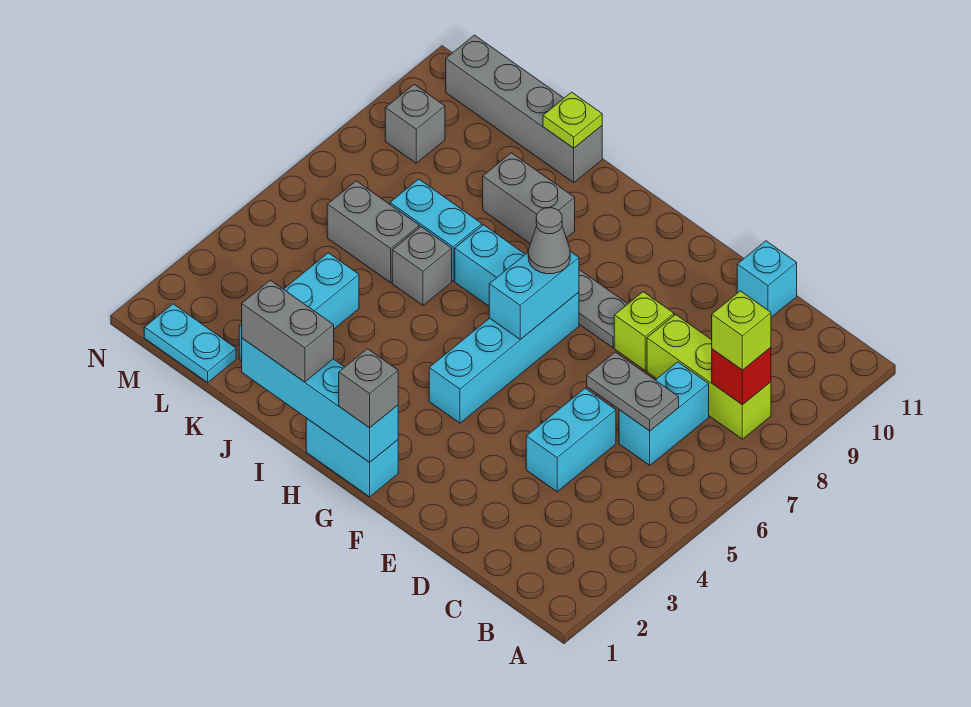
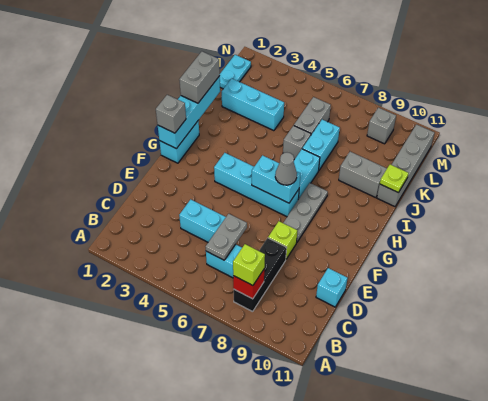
lime brick B8:D8 level 1 -> black brick B8:D8 level 1
grey brick I9:J9 level 1 -> grey brick J9:J10 level 1

